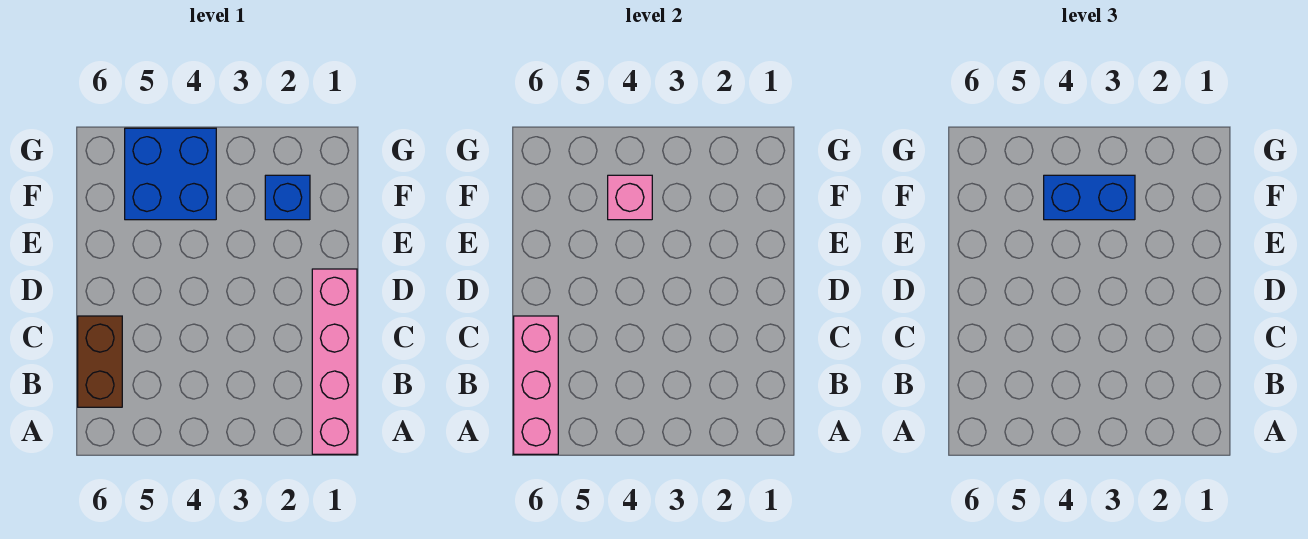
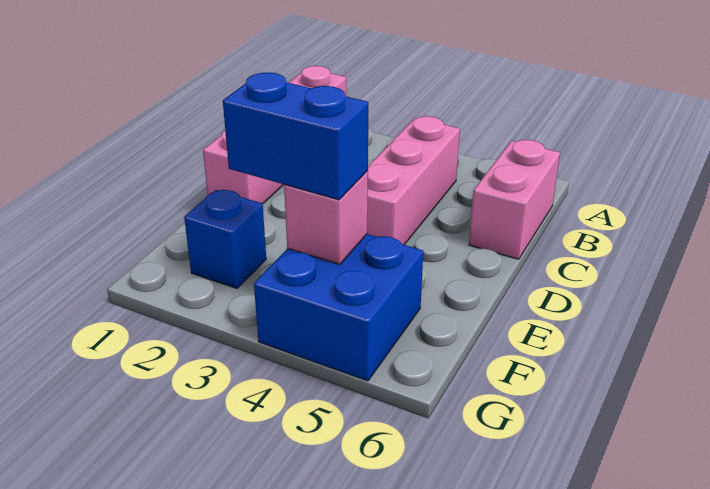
pink brick A6:C6 level 2 -> pink brick B4:D4 level 1
brown brick B6:C6 level 1 -> pink brick B6:C6 level 1

